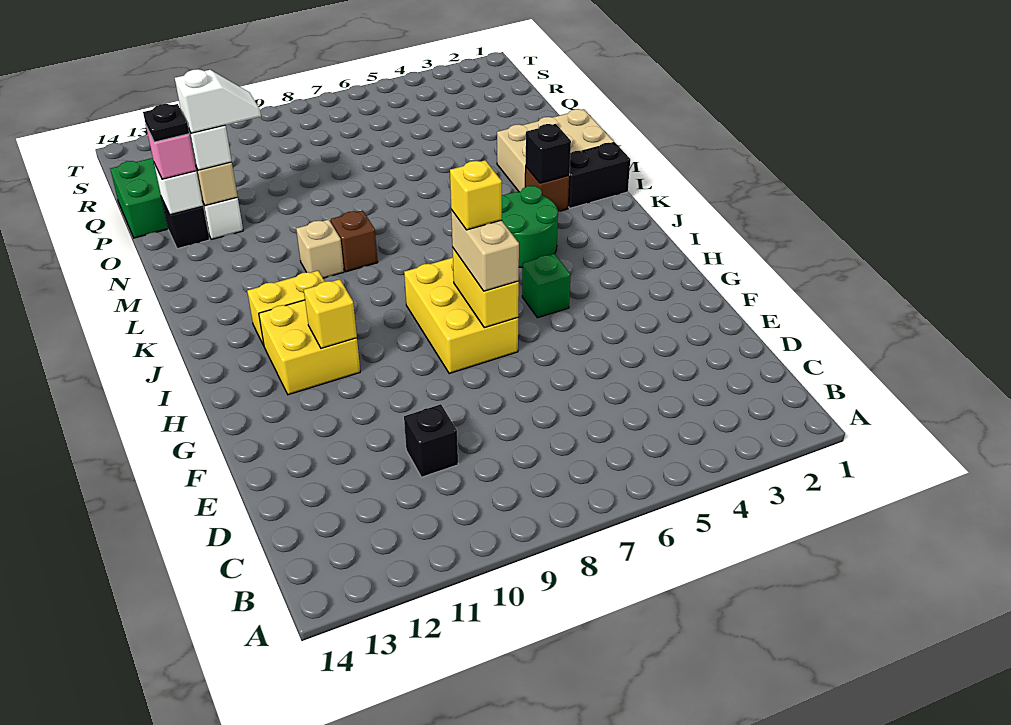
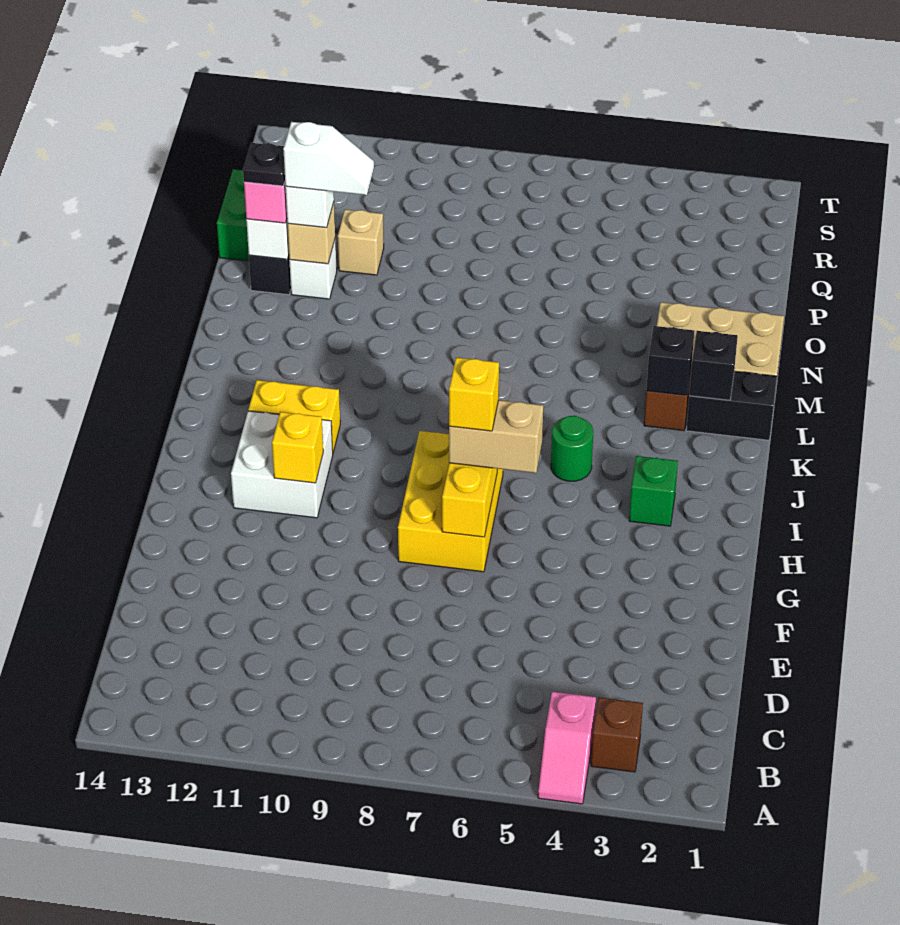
none -> pink slope A4:B4 level 1 top B
black brick D10 level 1 -> black brick L2 level 2
tan brick G7:H7 level 3 -> tan brick H6:H7 level 3
green brick H5 level 1 -> green brick I3 level 1
yellow brick H11:I12 level 1 -> white brick H11:I12 level 1
green round brick J4:K5 level 1 -> green round brick J5 level 1
brown brick L9 level 1 -> brown brick B3 level 1
tan brick L10 level 1 -> tan brick P11 level 1

